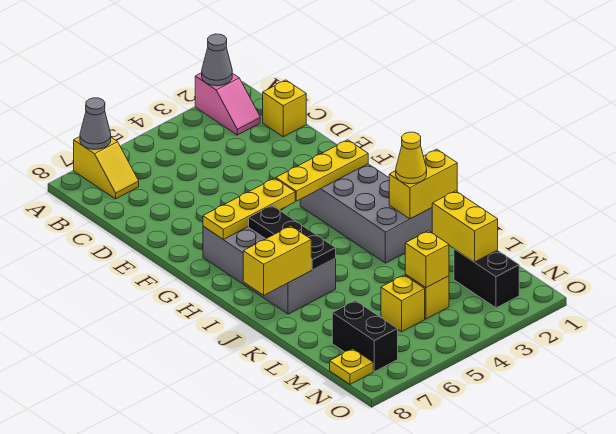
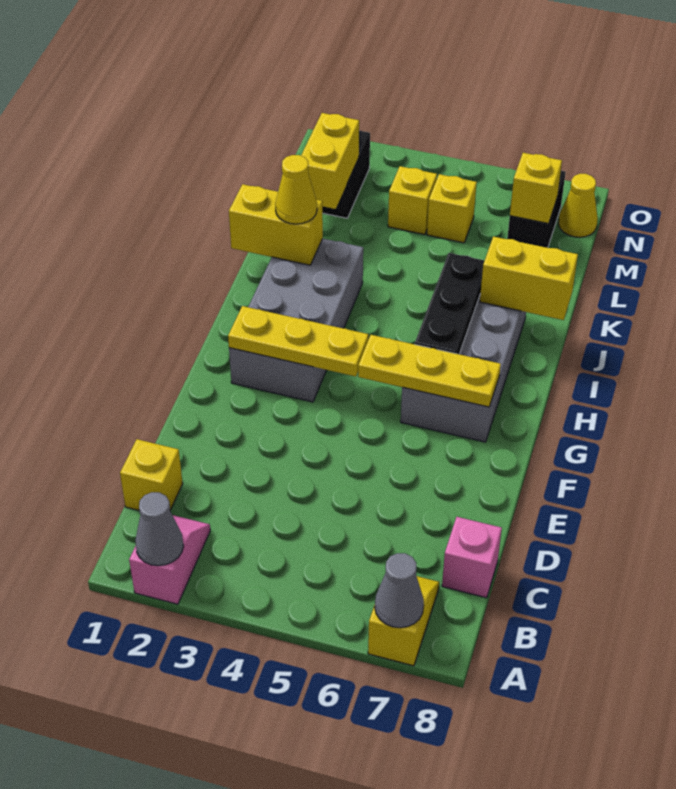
none -> pink brick C8 level 1
yellow brick M4 level 2 -> yellow brick M7 level 2
yellow plate N8 level 1 -> yellow cone N8 level 1

